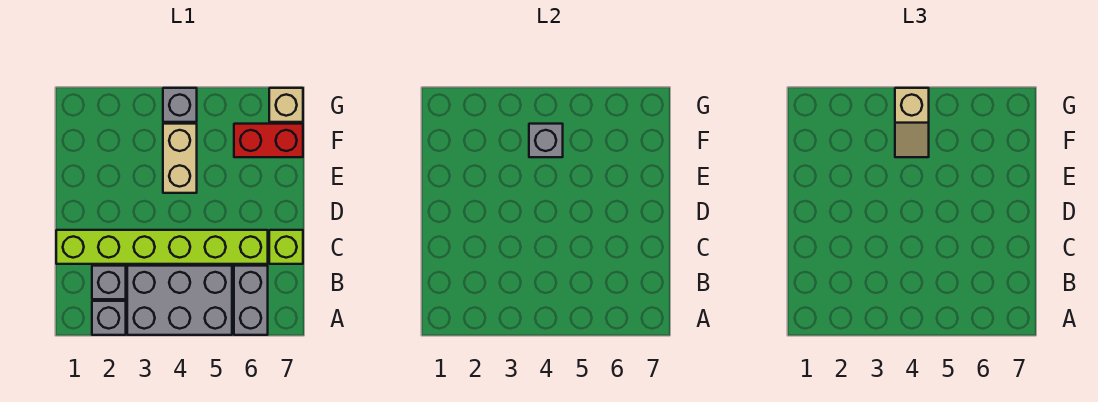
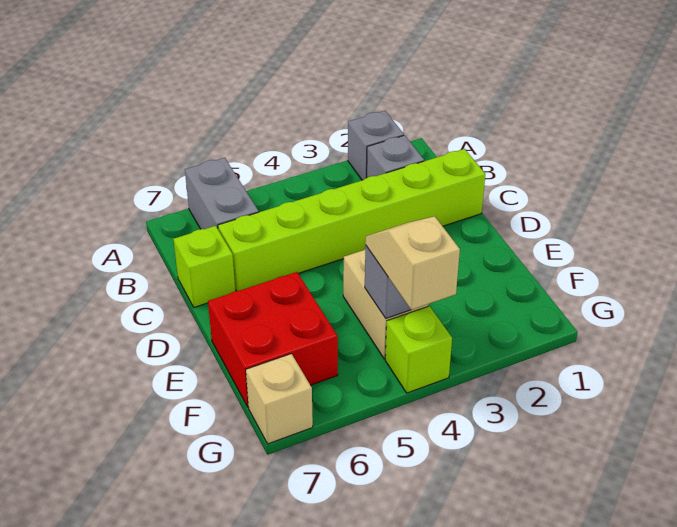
grey brick A3:B5 level 1 -> none
red brick F6:F7 level 1 -> red brick E6:F7 level 1
grey brick G4 level 1 -> lime brick G4 level 1

